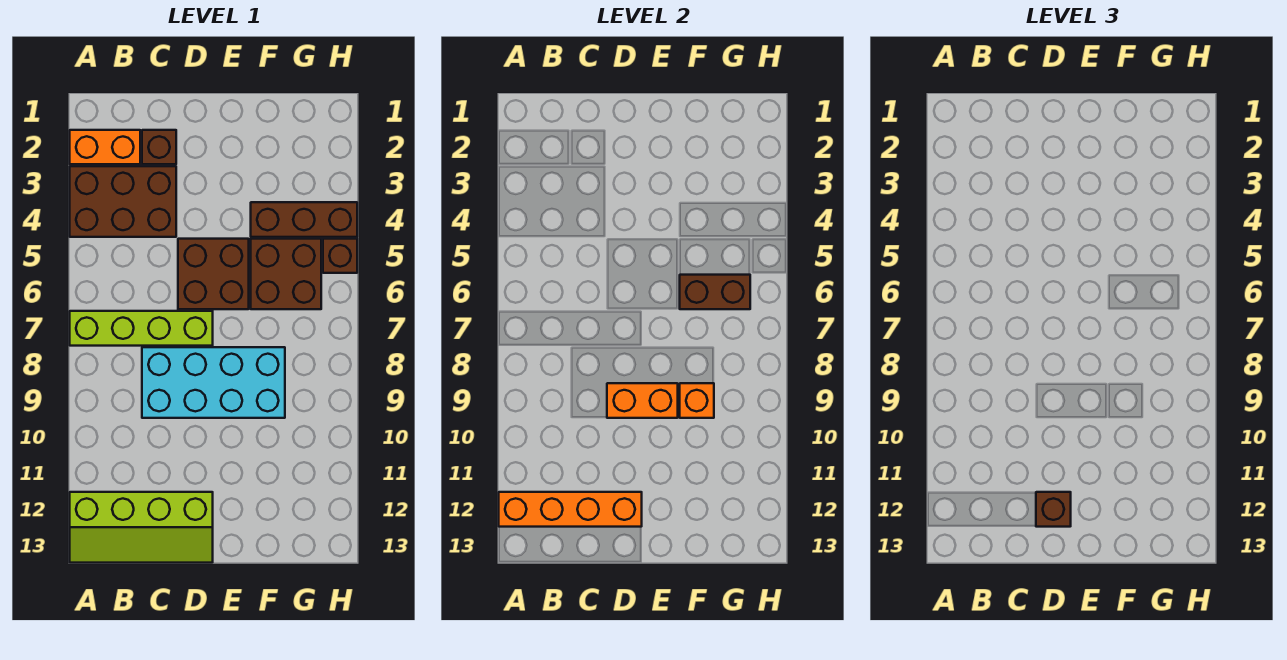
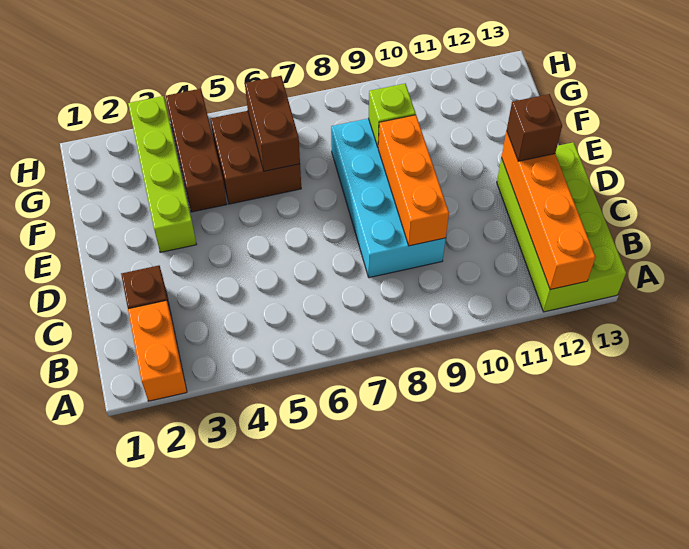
brown brick A3:C4 level 1 -> none
lime brick A7:D7 level 1 -> lime brick E3:H3 level 1
lime slope A12:D13 level 1 top 12 -> lime brick A12:D13 level 1
brown brick D5:E6 level 1 -> none
orange brick D9:E9 level 2 -> orange brick C9:E9 level 2
orange brick F9 level 2 -> lime brick F9 level 2
brown brick H5 level 1 -> none

